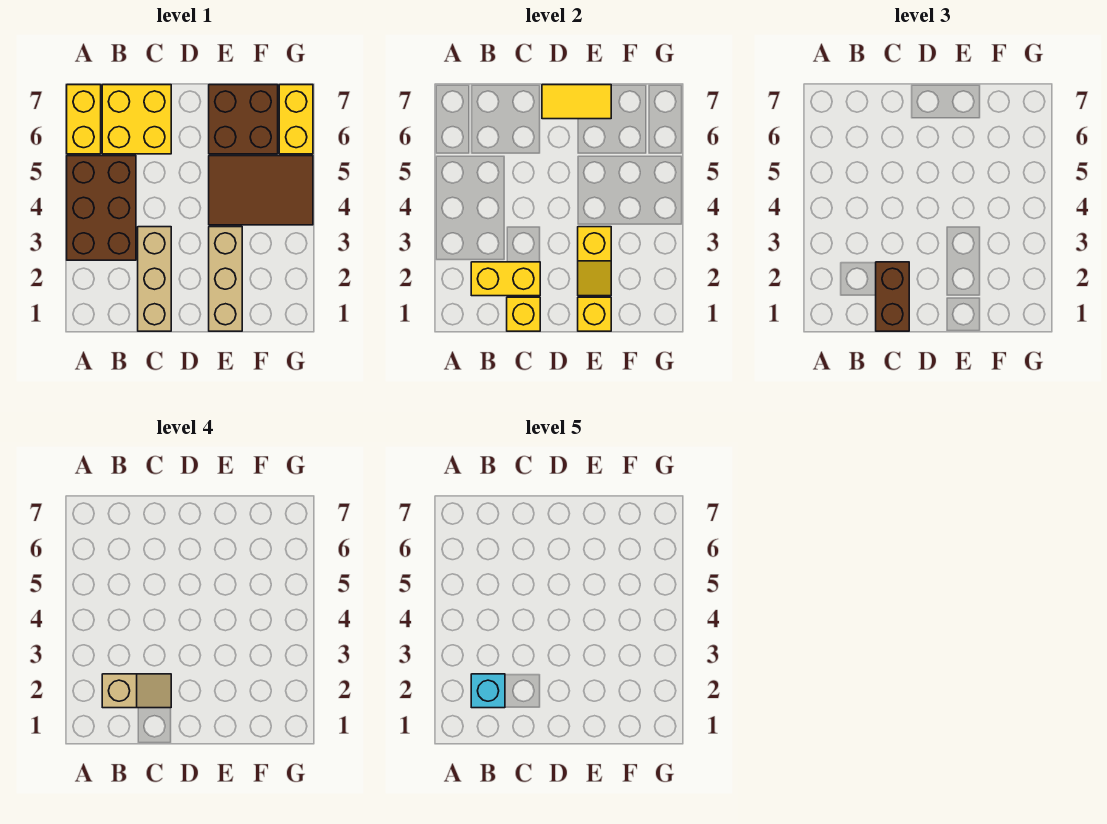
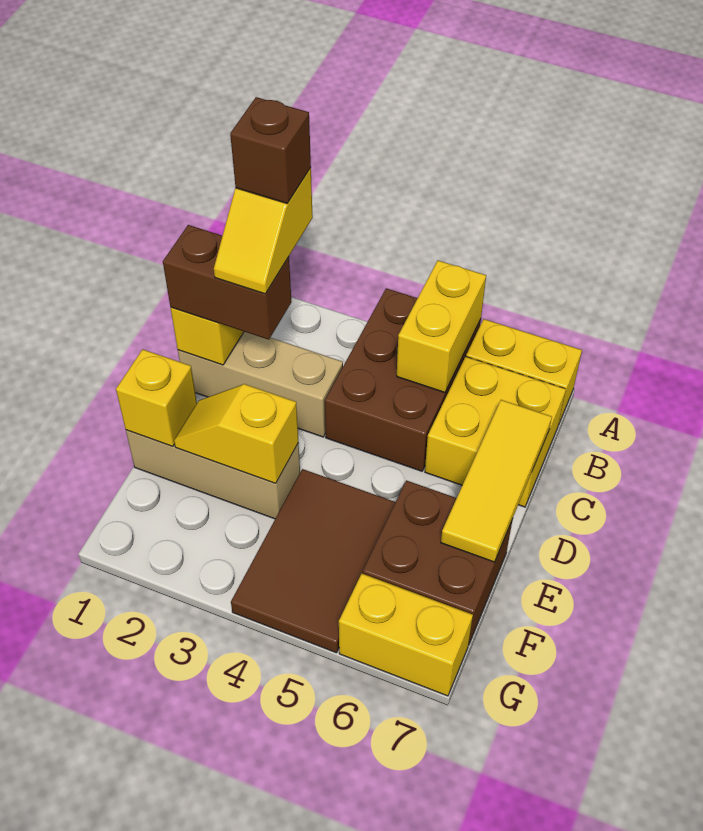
brown brick A3:B5 level 1 -> brown brick A4:C5 level 1
yellow brick B2:C2 level 2 -> yellow brick A5:B5 level 2
tan slope B2:C2 level 4 top B -> yellow slope B2:C2 level 4 top B
cyan brick B2 level 5 -> brown brick B2 level 5
yellow tile D7:E7 level 2 -> yellow tile C7:E7 level 2

